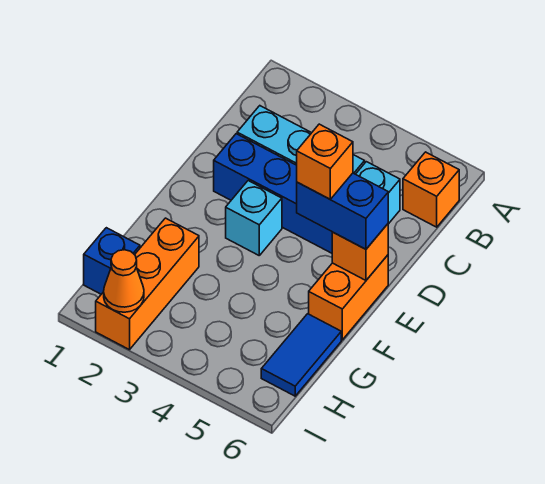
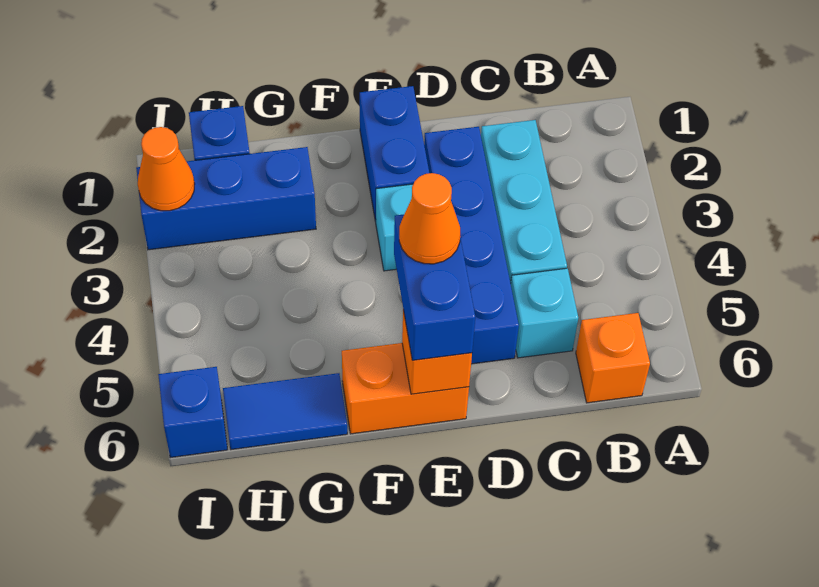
none -> blue brick E1:E2 level 1
orange brick E5 level 4 -> orange cone E5 level 4
orange brick G2:I2 level 1 -> blue brick G2:I2 level 1
none -> blue brick I6 level 1

